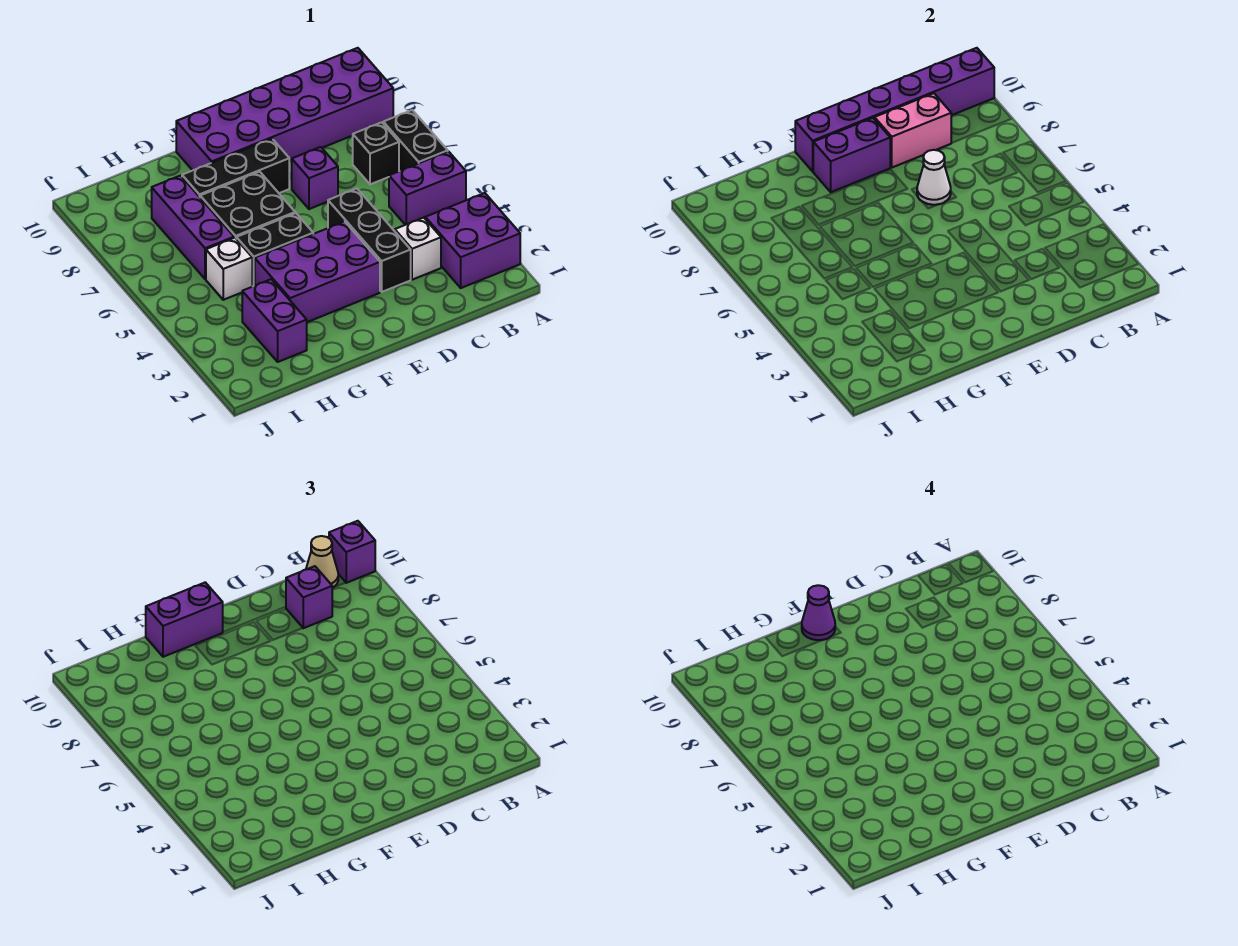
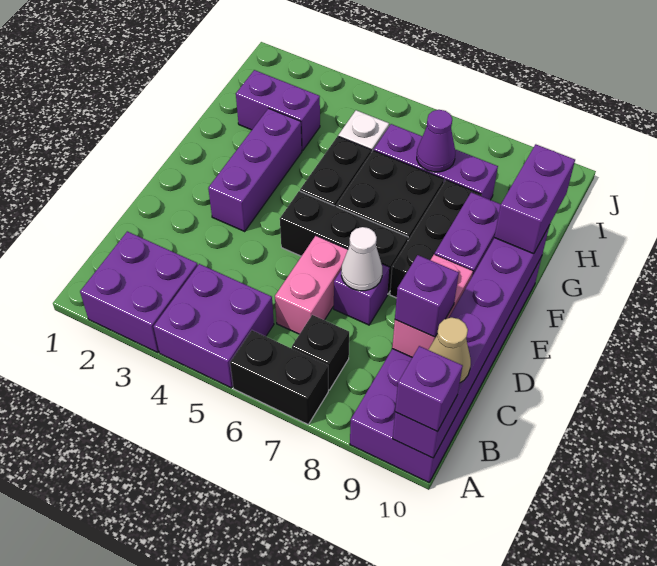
purple brick A5:B5 level 1 -> purple brick A4:B5 level 1
white brick C3 level 1 -> none
none -> pink brick C6:D6 level 1
black brick D3:D5 level 1 -> black brick E5:E7 level 1
purple brick E3:G4 level 1 -> purple brick E3:G3 level 1
purple cone F10 level 4 -> purple cone H7 level 2

